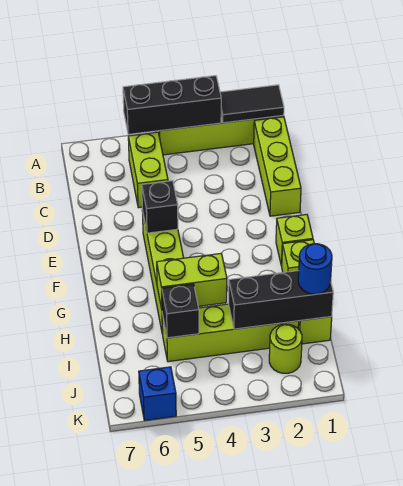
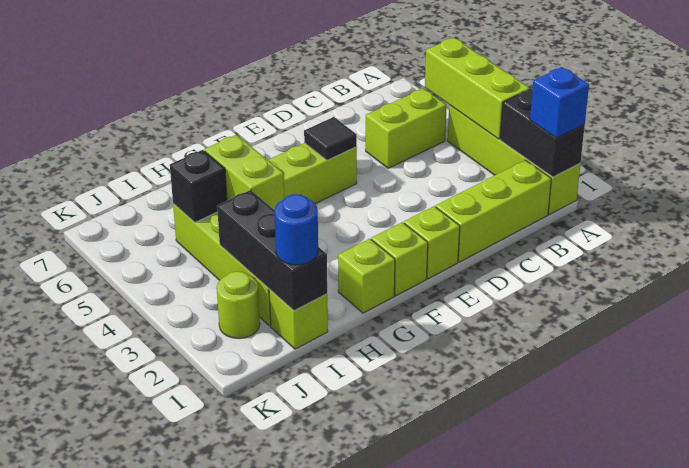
black tile A1:A2 level 2 -> black brick A1:A2 level 2
black brick A3:A5 level 2 -> lime brick A3:A5 level 2
none -> lime brick E1 level 1
black brick E5 level 2 -> black tile E5 level 2
blue brick K6 level 1 -> blue brick A1 level 3

